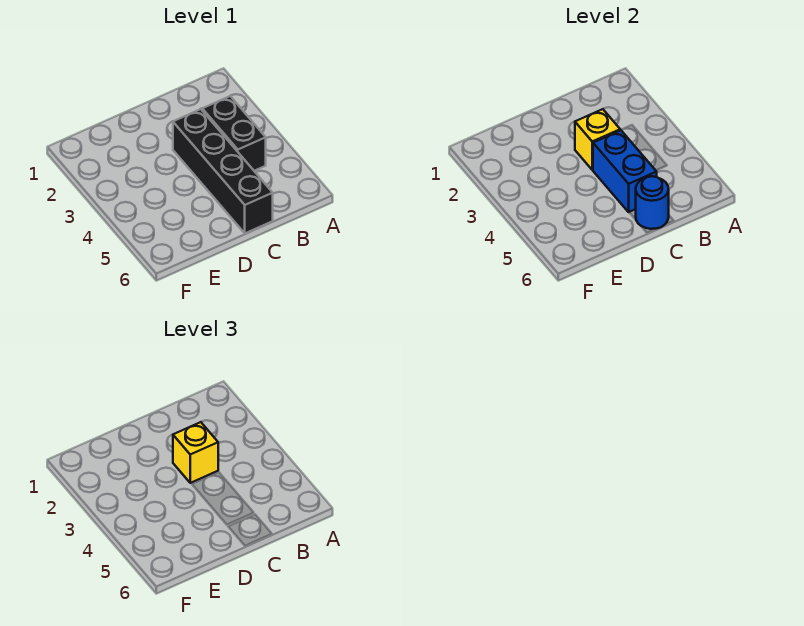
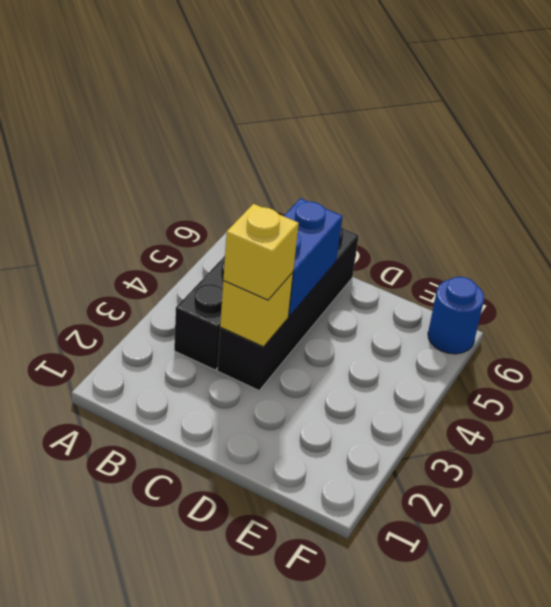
blue round brick C6 level 2 -> blue round brick F6 level 1

